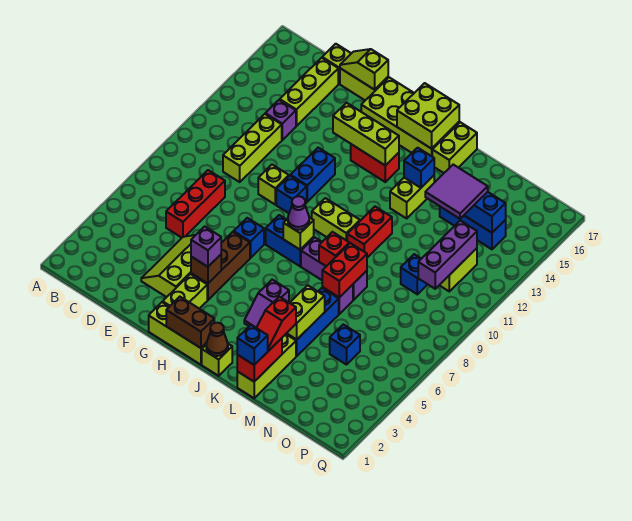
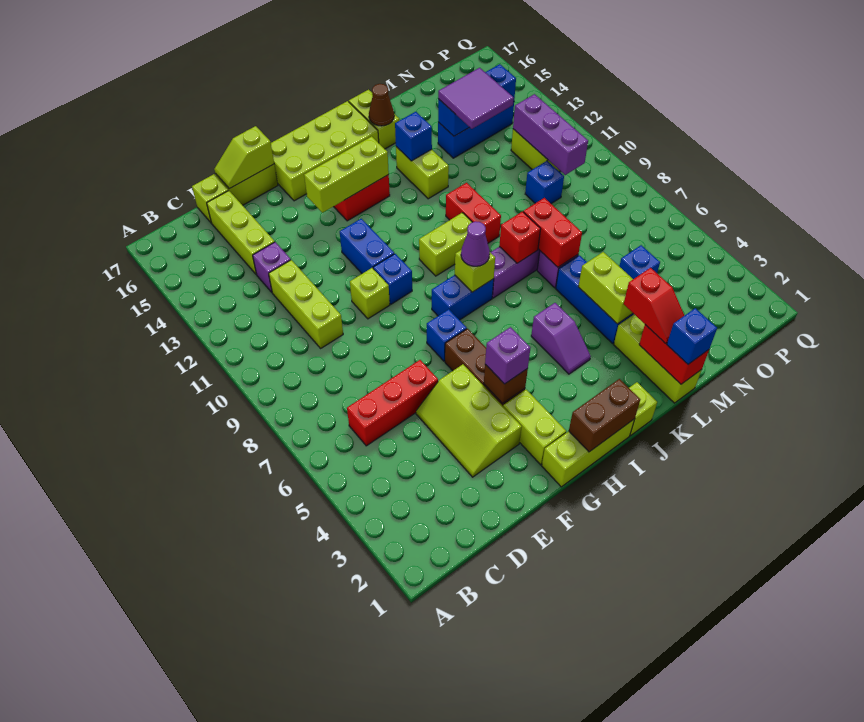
red brick D6:D8 level 1 -> red brick C6:E6 level 1
lime brick I16:J17 level 2 -> none
brown cone J1 level 2 -> brown cone K16 level 2

